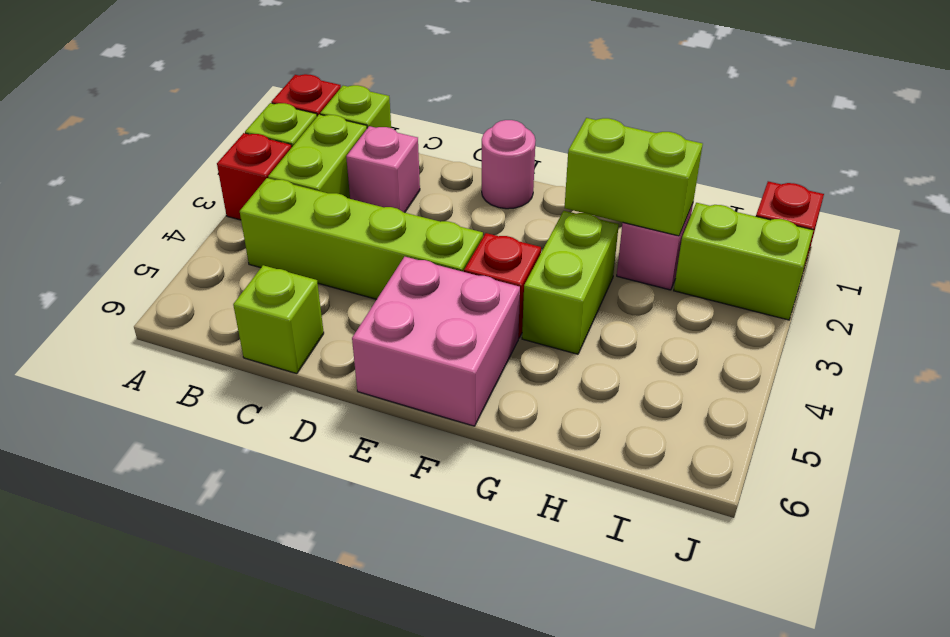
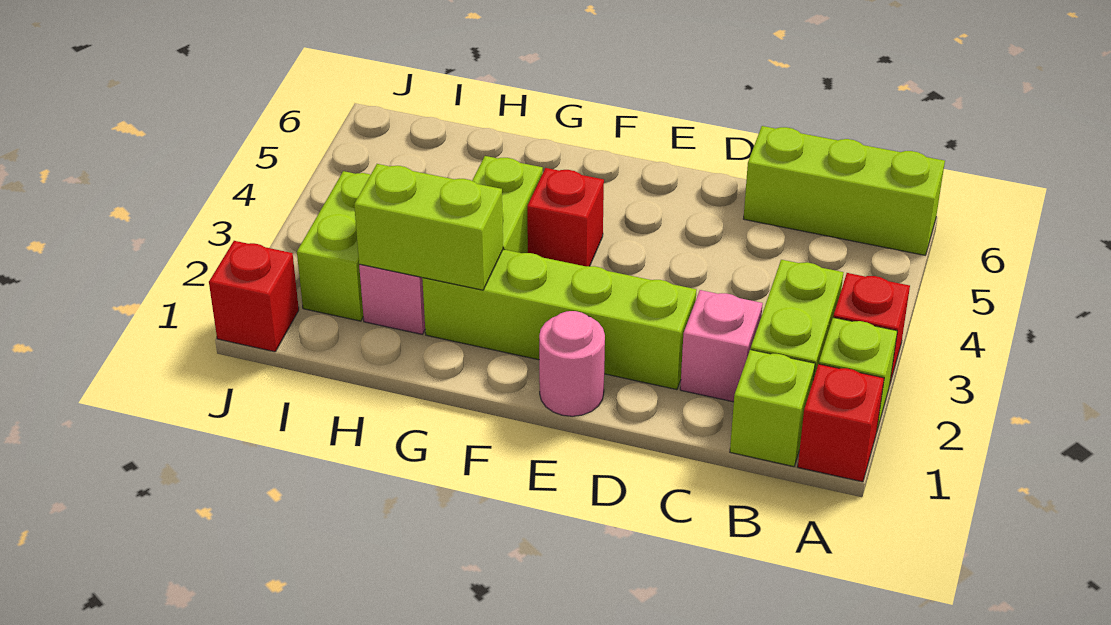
lime brick B4:E4 level 1 -> lime brick D2:G2 level 1
lime brick C6 level 1 -> lime brick A6:C6 level 1
pink brick E5:F6 level 1 -> none
lime brick I2:J2 level 1 -> lime brick I2:I3 level 1

